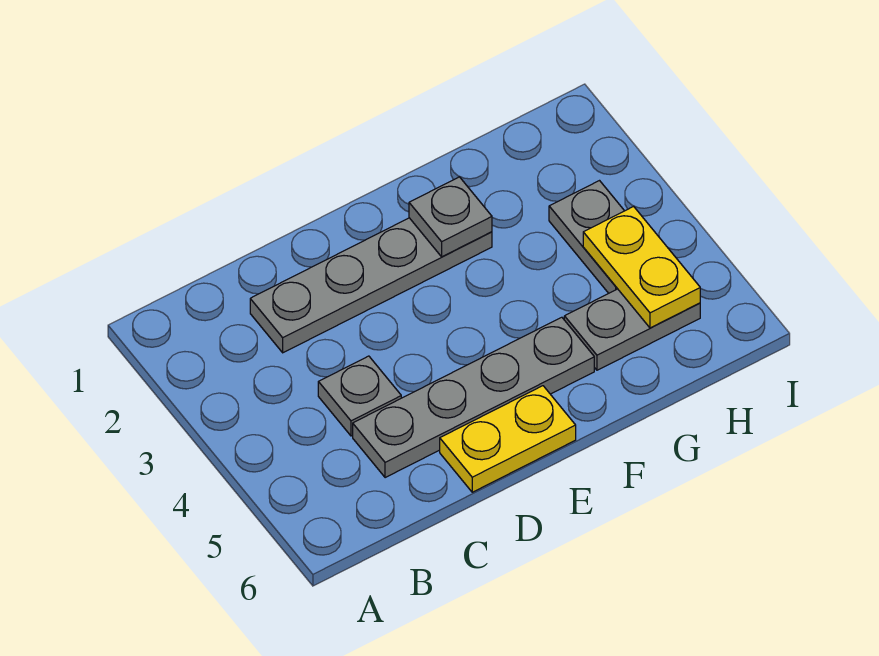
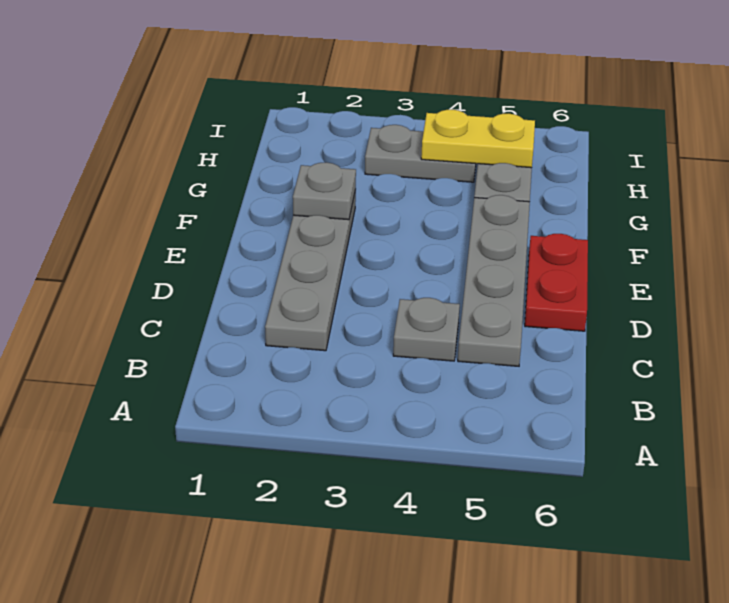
yellow plate D6:E6 level 1 -> red plate D6:E6 level 1

